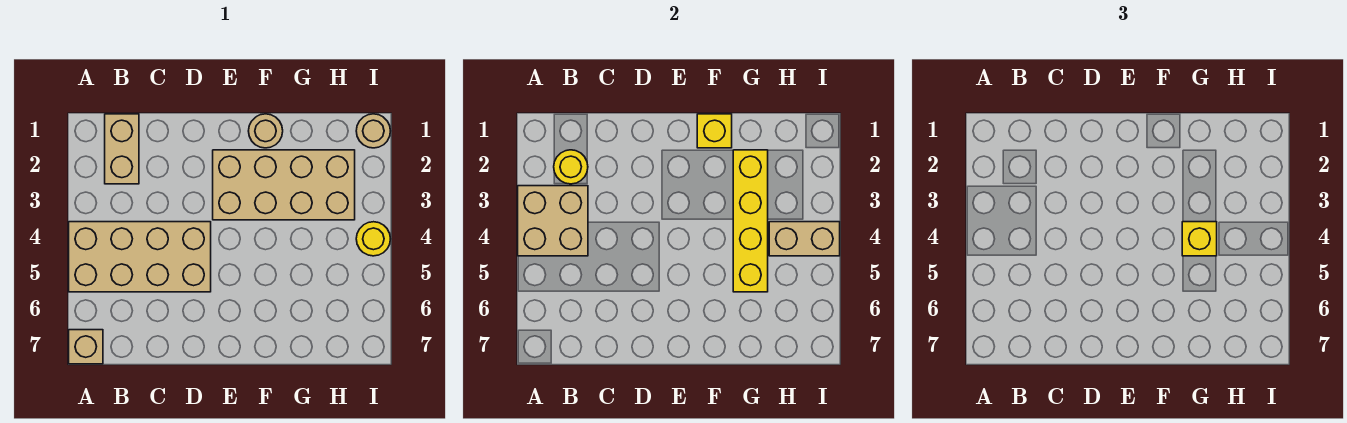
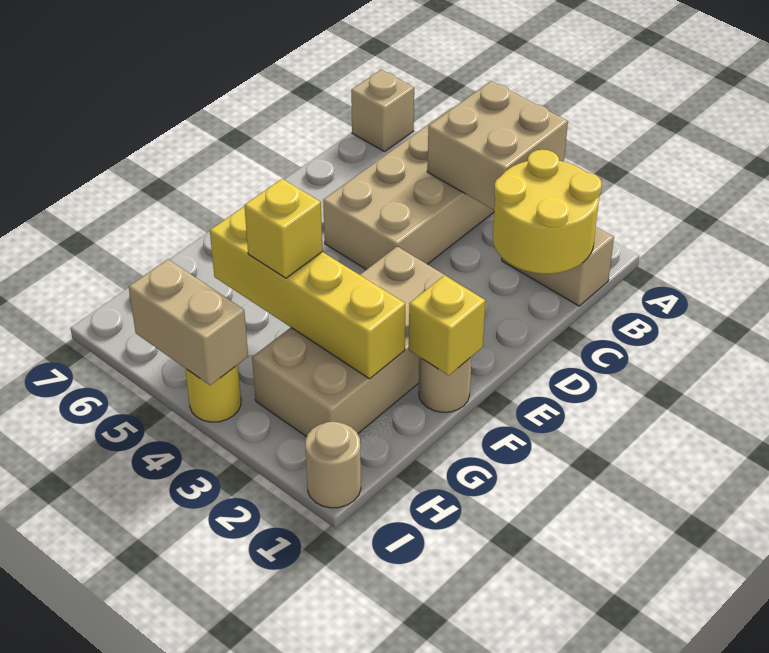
yellow round brick B2 level 2 -> yellow round brick B1:C2 level 2
tan brick H4:I4 level 2 -> tan brick I4:I5 level 2

